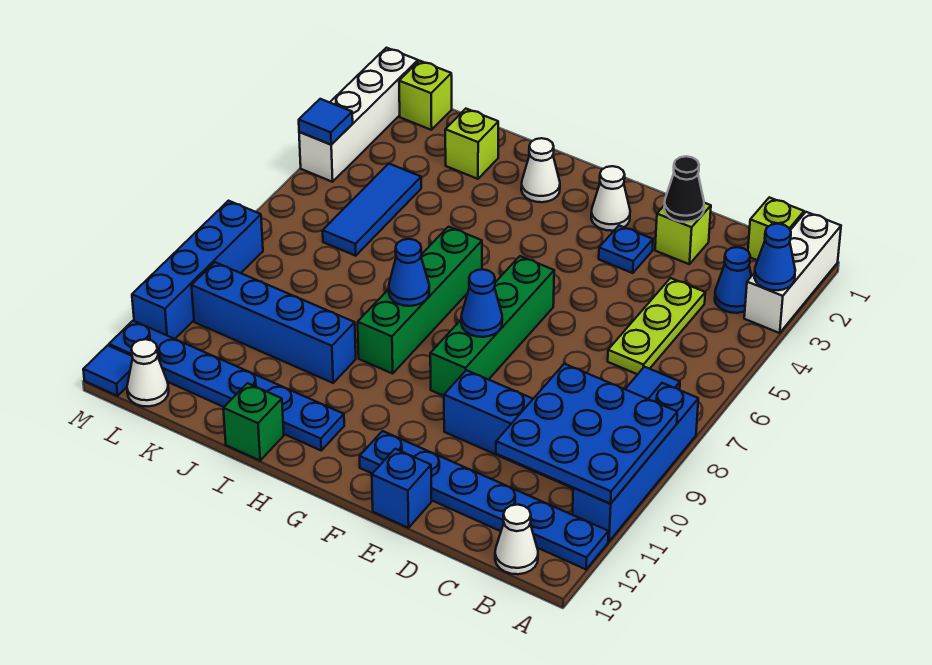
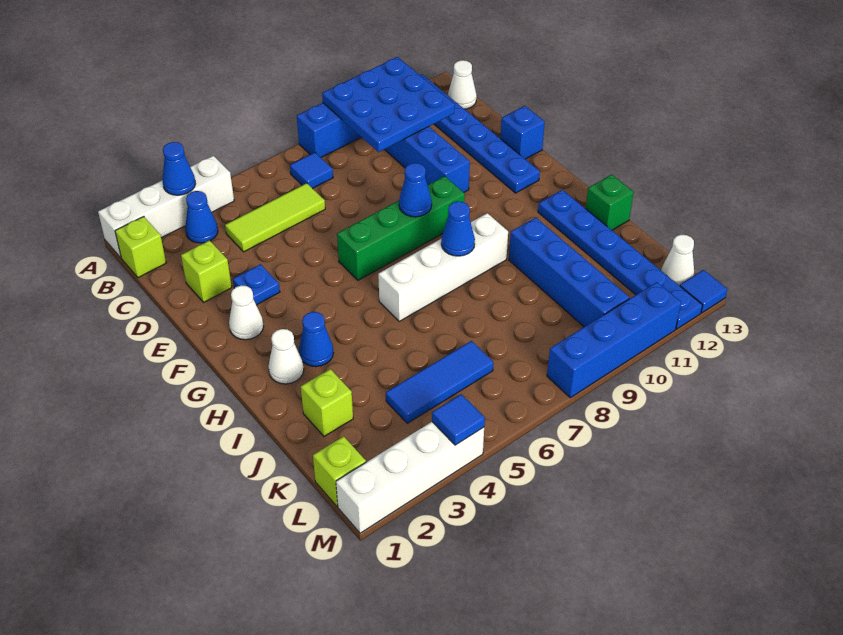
white brick A1:A3 level 1 -> white brick A1:A4 level 1
lime plate C4:C6 level 1 -> lime tile C4:C6 level 1
black cone D2 level 2 -> none
none -> blue cone H3 level 1
green brick H6:H9 level 1 -> white brick H6:H9 level 1

